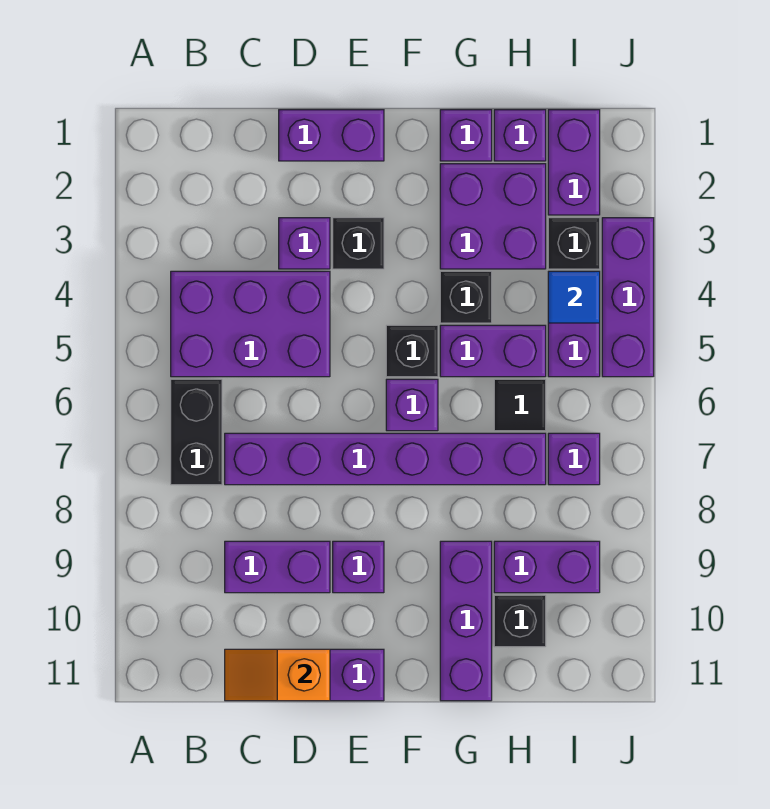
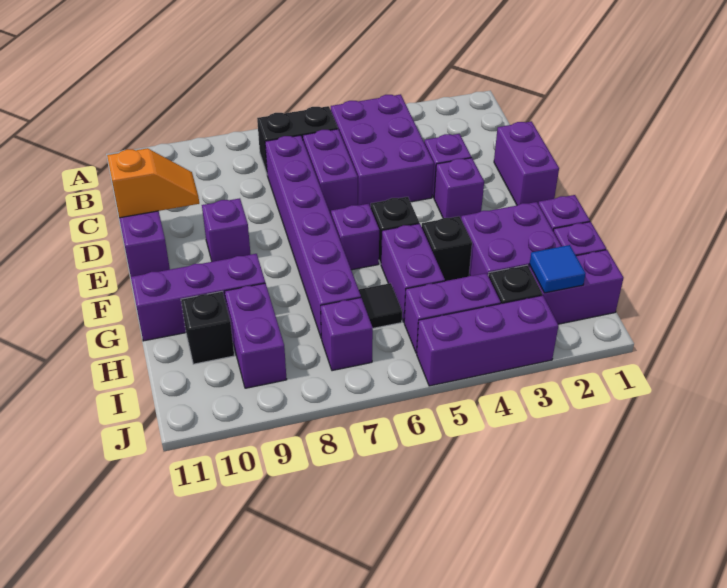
purple brick C9:D9 level 1 -> purple brick C6:D6 level 1
orange slope C11:D11 level 2 top D -> orange slope D10:D11 level 2 top 11
black brick E3 level 1 -> purple brick E3 level 1
blue tile I4 level 2 -> blue tile I2 level 2

